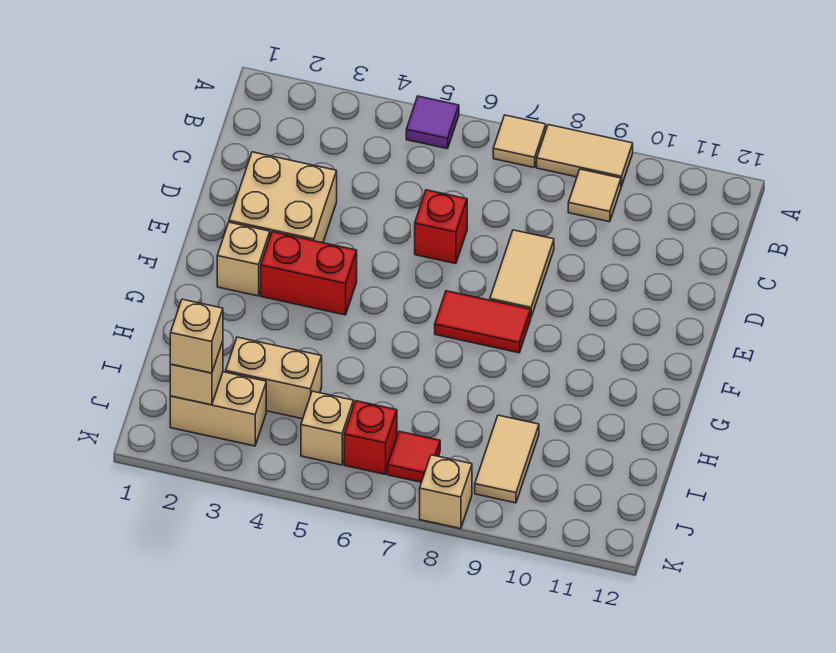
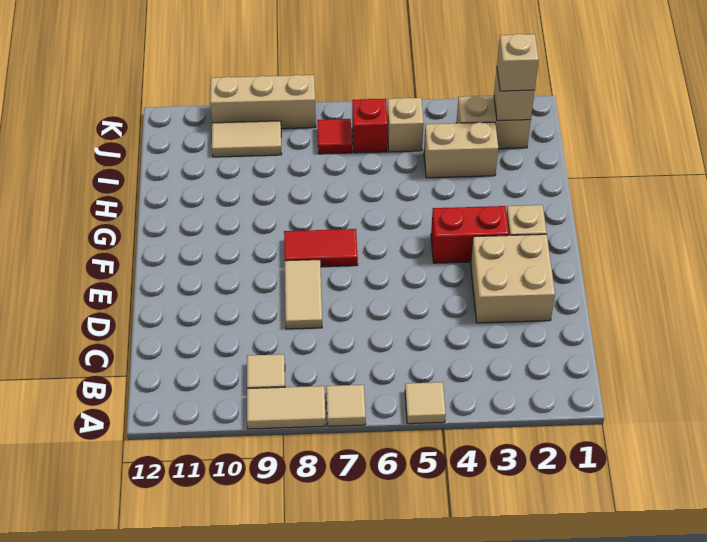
purple tile A5 level 1 -> tan tile A5 level 1
red brick D6 level 1 -> none
tan tile I9:J9 level 1 -> tan tile J9:J10 level 1
tan brick K8 level 1 -> tan brick K8:K10 level 1

